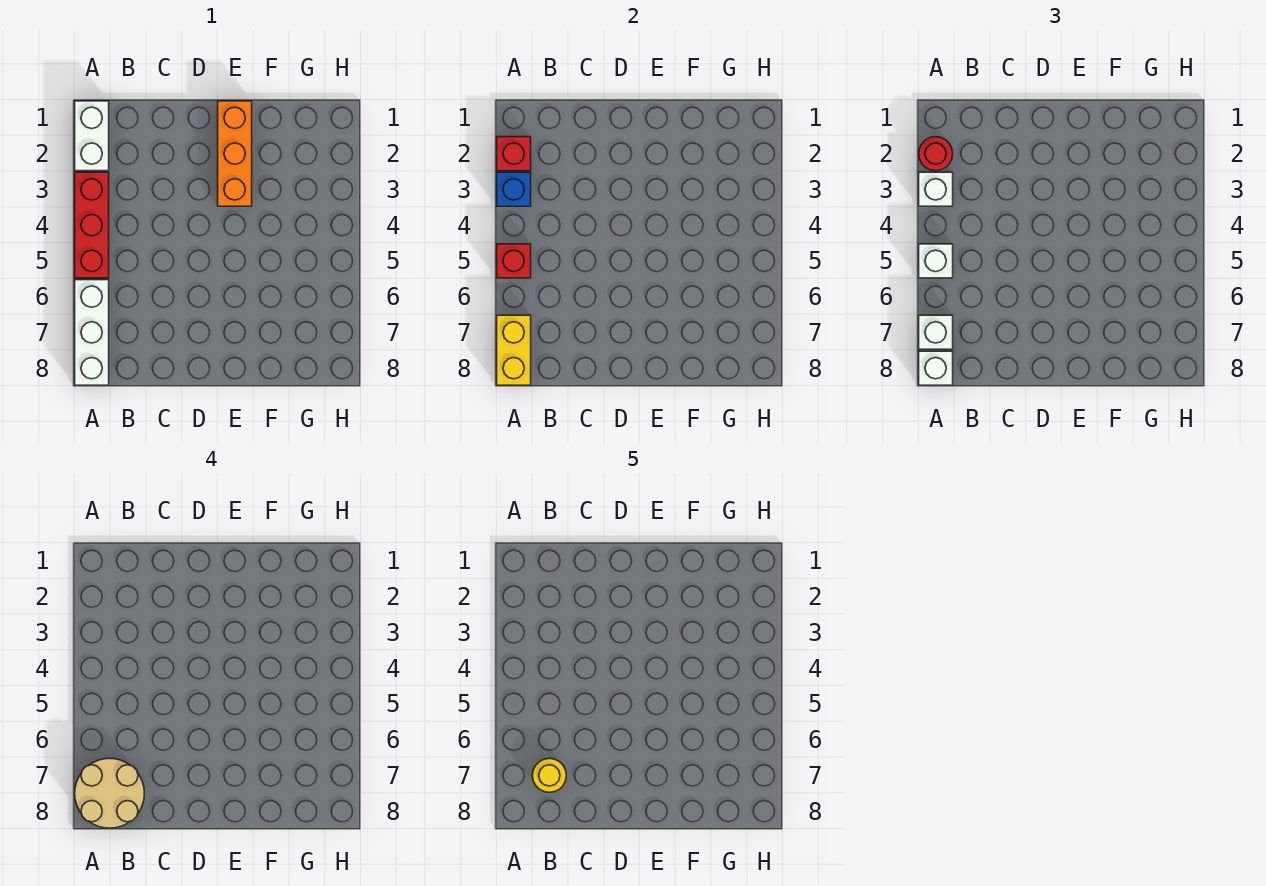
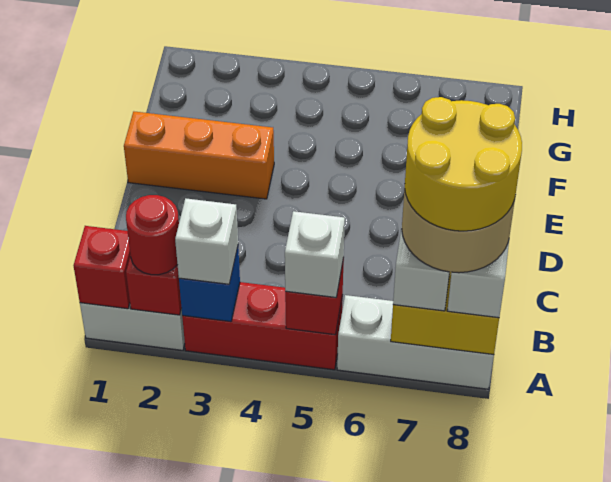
none -> red brick A1 level 2
yellow round brick B7 level 5 -> yellow round brick A7:B8 level 5

